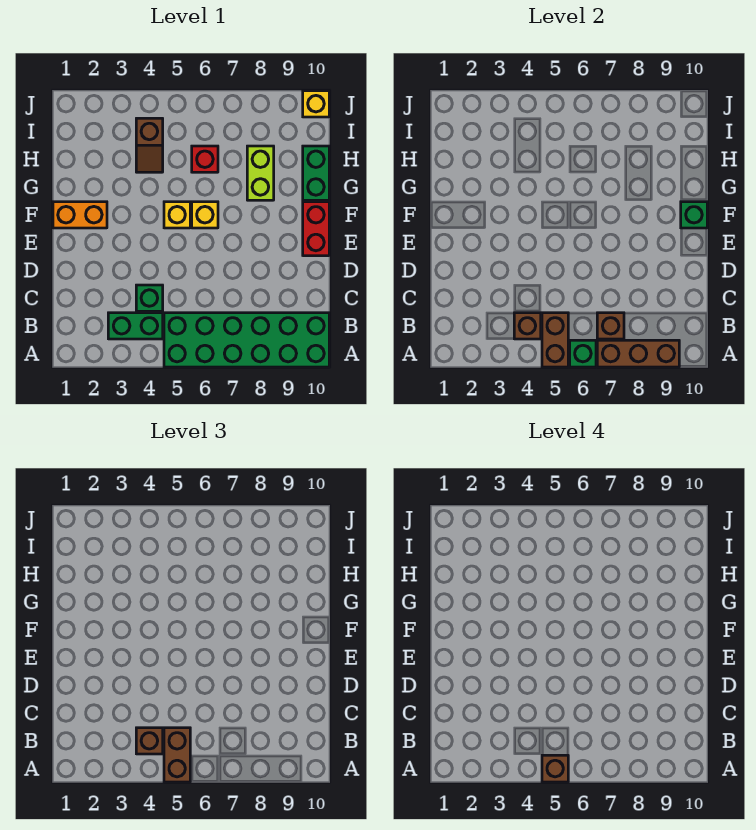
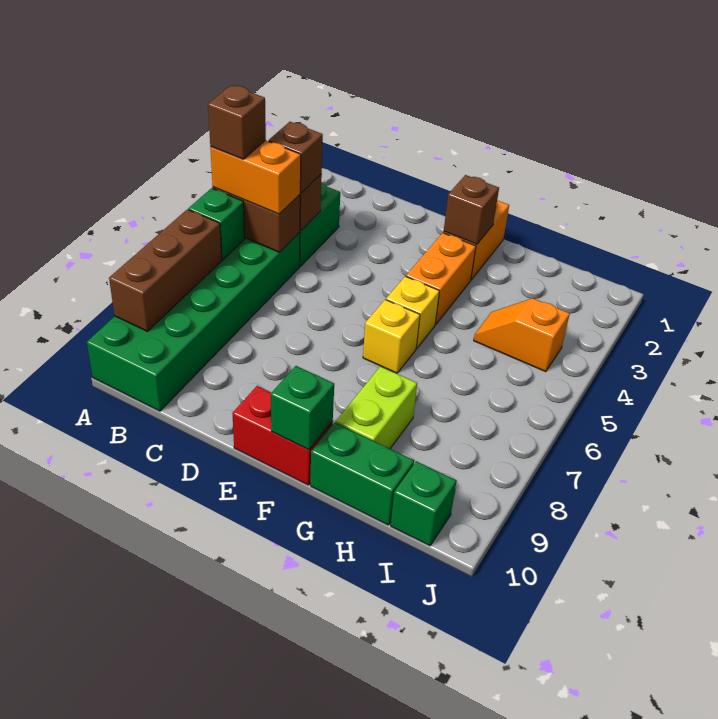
brown brick A5:B5 level 3 -> orange brick A5:B5 level 3
brown brick B7 level 2 -> brown brick F2 level 2
green brick C4 level 1 -> green brick I10 level 1
none -> orange brick F3:F4 level 1
lime brick G8:H8 level 1 -> lime brick G8:G9 level 1
brown slope H4:I4 level 1 top I -> orange slope H4:I4 level 1 top I
red brick H6 level 1 -> none
yellow brick J10 level 1 -> none

